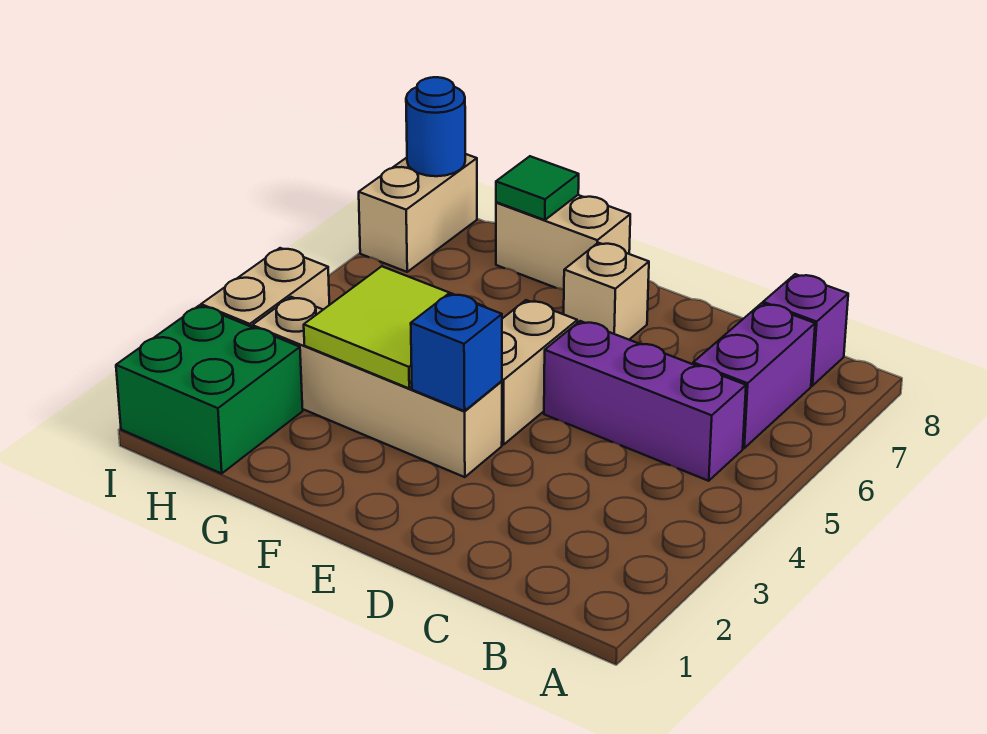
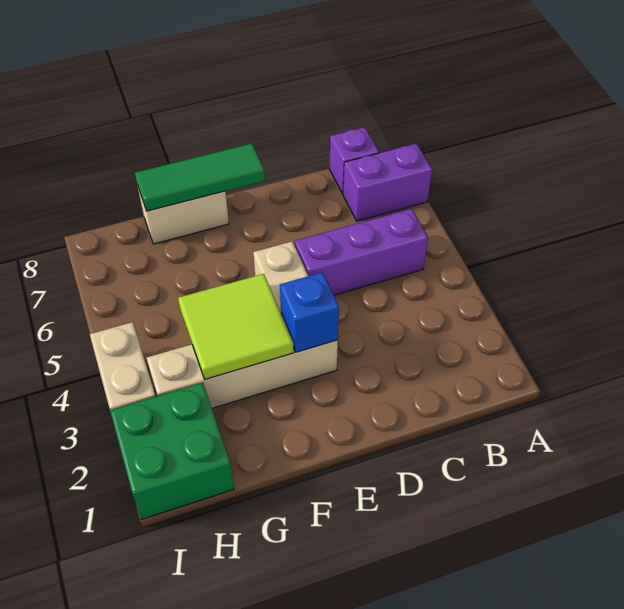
purple brick B6:B7 level 1 -> purple brick A7:B7 level 1
tan brick E7 level 1 -> none
green tile G8 level 2 -> green tile E8:G8 level 2
tan brick I7:I8 level 1 -> none
blue round brick I8 level 2 -> none

